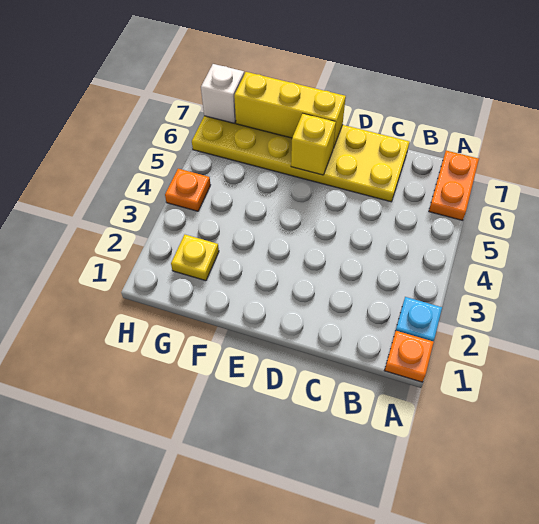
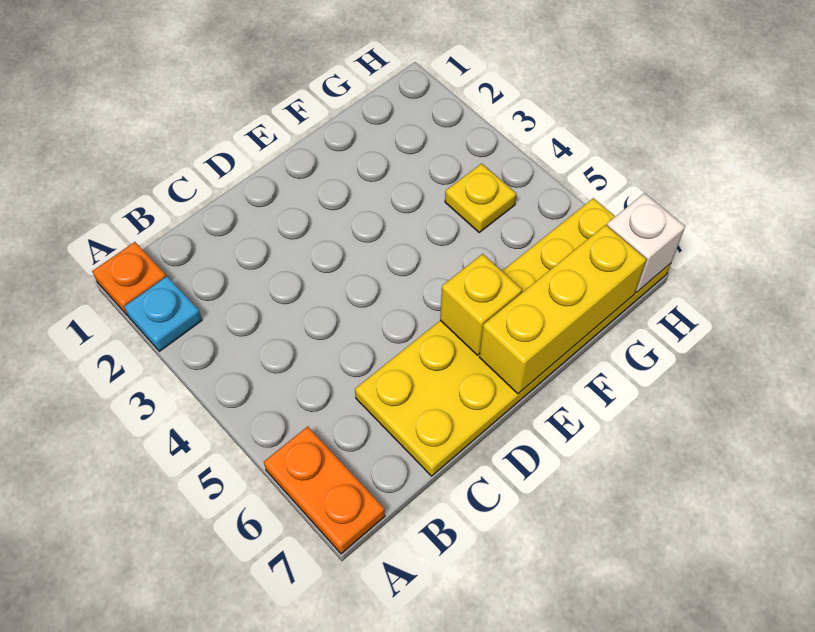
yellow plate G2 level 1 -> yellow plate G4 level 1
orange plate H4 level 1 -> none

